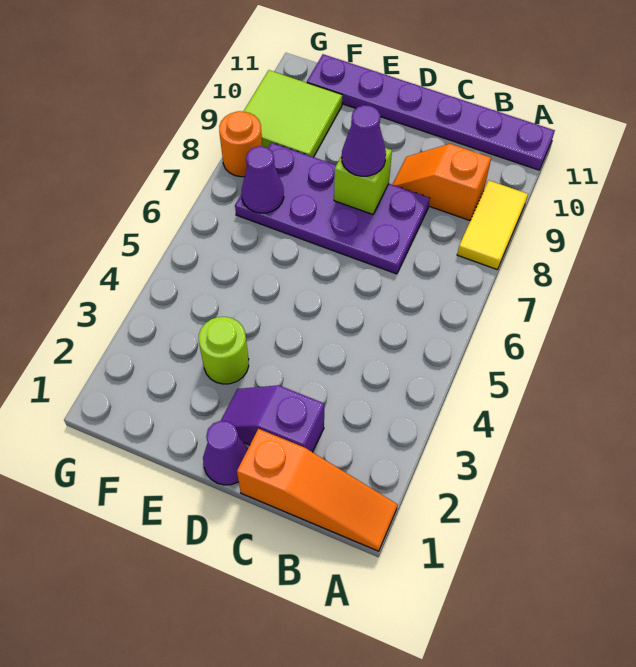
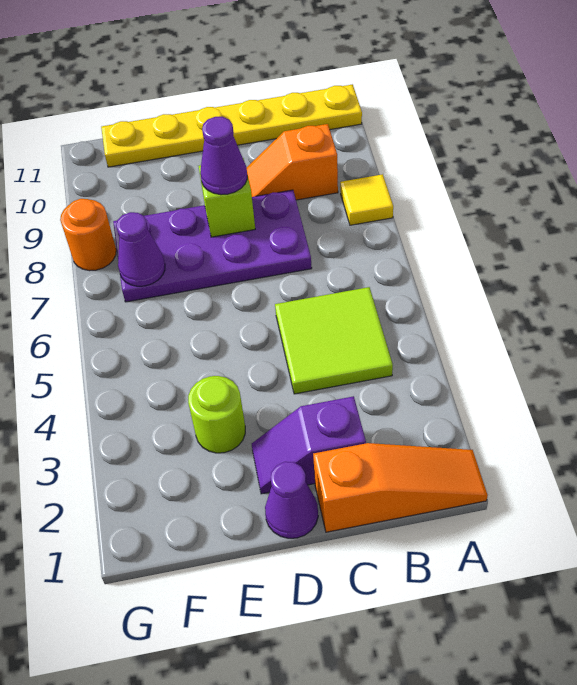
yellow tile A8:A9 level 1 -> yellow tile A8 level 1
purple plate A11:F11 level 1 -> yellow plate A11:F11 level 1
lime tile F9:G10 level 1 -> lime tile B4:C5 level 1

